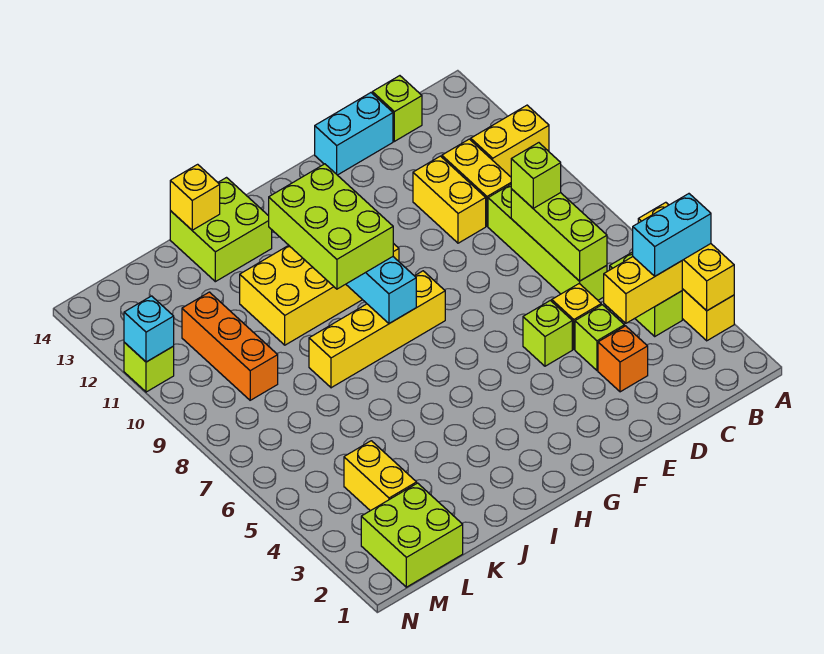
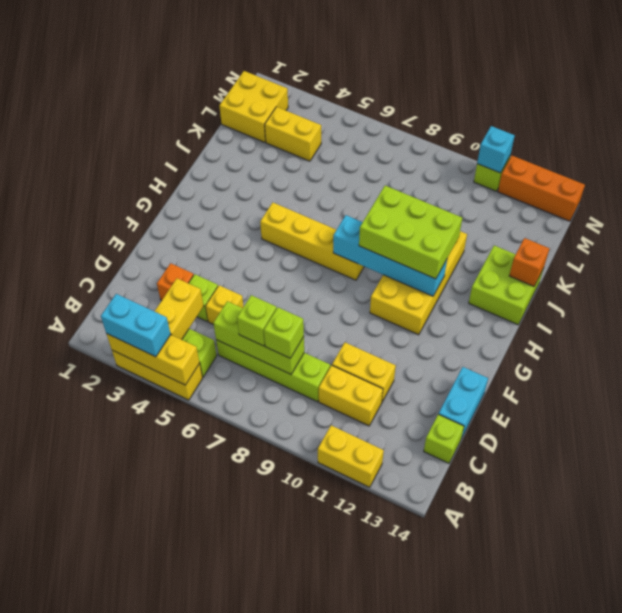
cyan brick A4:B4 level 3 -> cyan brick A3:A4 level 3
yellow brick A11:B11 level 1 -> yellow brick A11:A12 level 1
lime brick E5 level 1 -> lime brick C7 level 3
yellow brick G8:J8 level 1 -> yellow brick H5:H8 level 1
yellow brick J14 level 2 -> orange brick J14 level 2
lime brick L1:M2 level 1 -> yellow brick L1:M2 level 1
orange brick L9:L11 level 1 -> orange brick N12:N14 level 1

